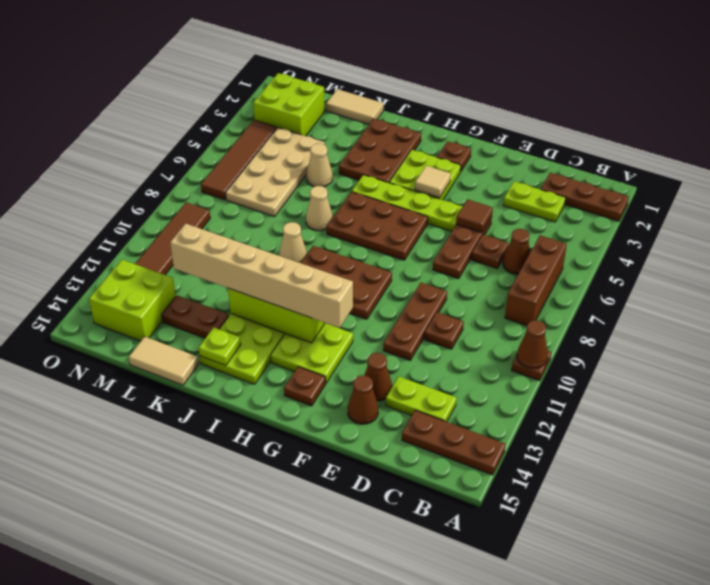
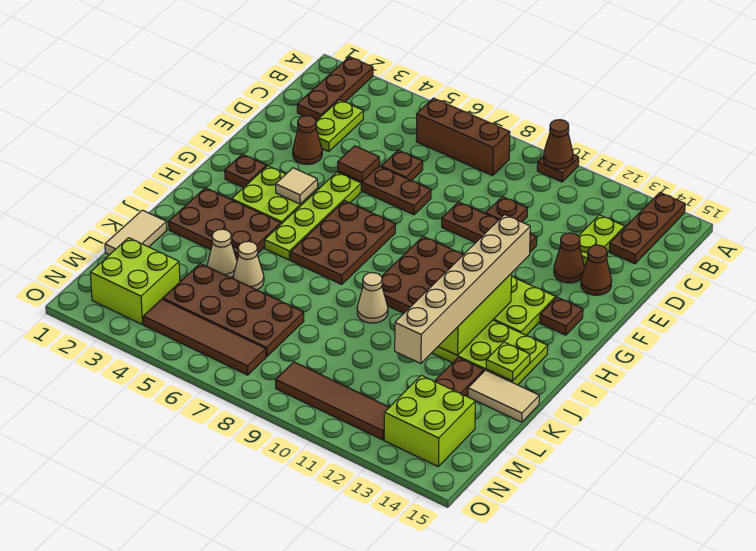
brown cone C6 level 1 -> brown cone E3 level 1
tan cone J7 level 1 -> tan cone K4 level 1
tan tile K15:L15 level 1 -> tan tile K14:K15 level 1
tan plate L4:M7 level 1 -> brown plate L4:M7 level 1

